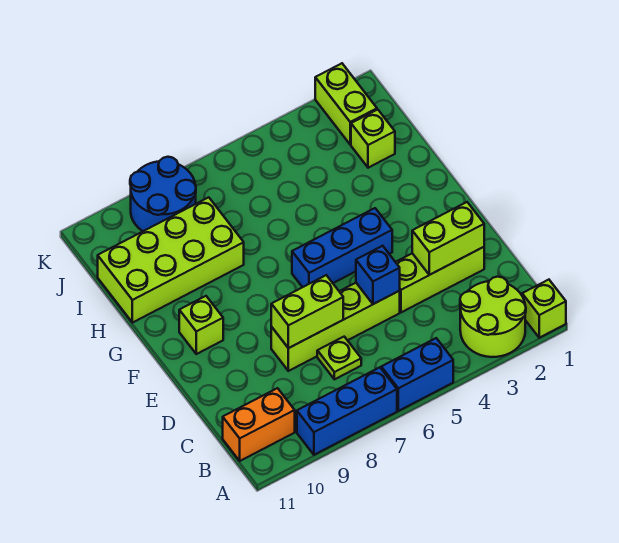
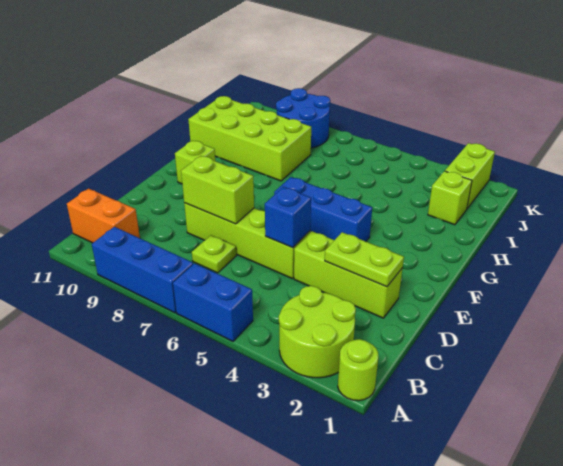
lime brick A1 level 1 -> lime round brick A1 level 1
lime brick D2:D3 level 2 -> lime plate D2:D3 level 2

